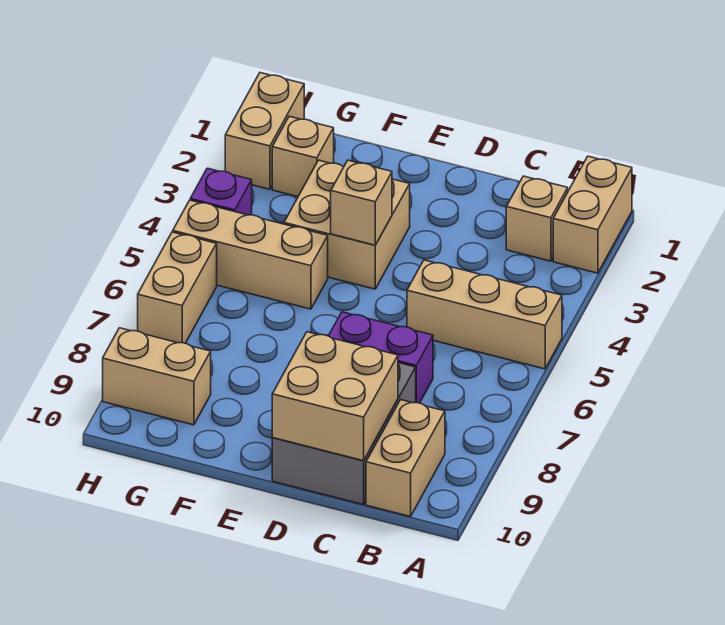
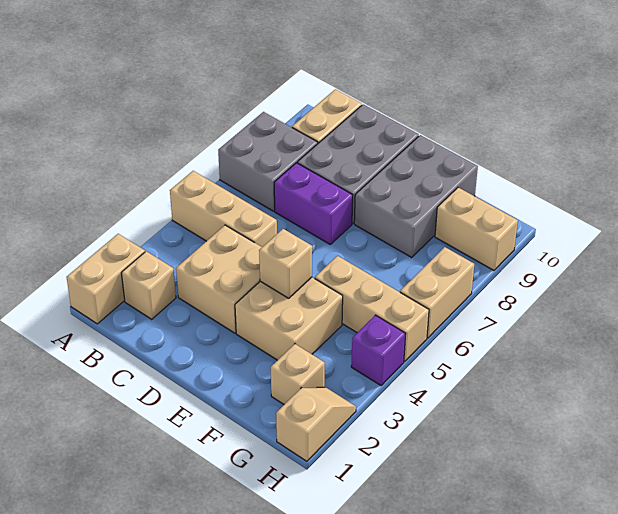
none -> grey brick A7:B8 level 1
tan brick C9:D10 level 2 -> tan brick C3:D4 level 1
none -> grey brick E8:F10 level 1
tan brick H1:H2 level 1 -> tan slope H1:H2 level 1 top 1

